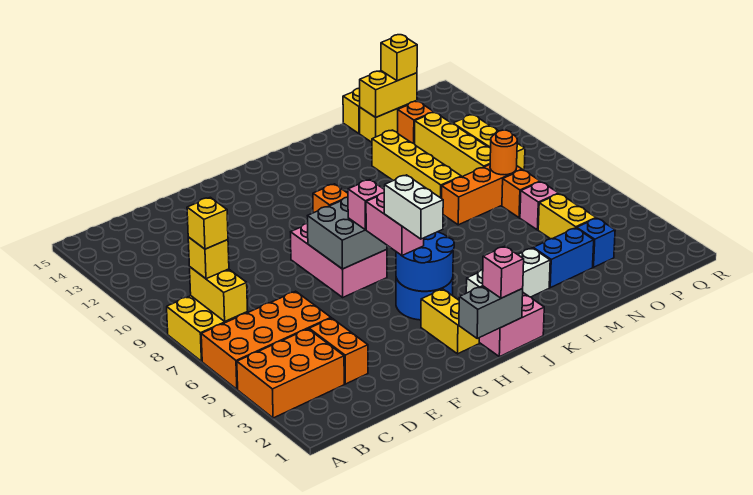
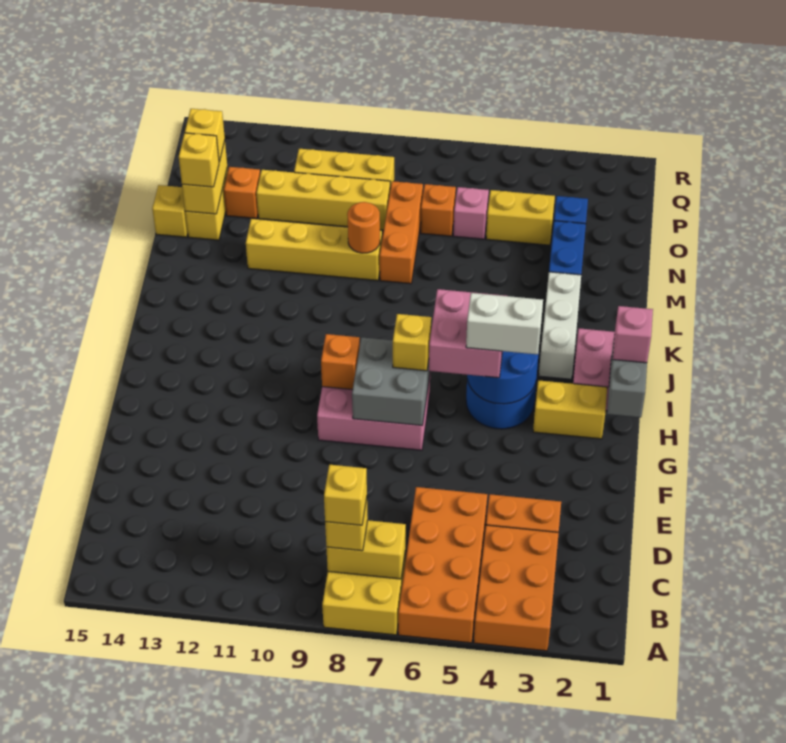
pink brick H5:H6 level 3 -> pink brick H5:I6 level 3
pink brick H7 level 3 -> yellow brick H7 level 3
none -> yellow brick N14 level 3
orange round brick O8 level 2 -> orange round brick M9 level 2

